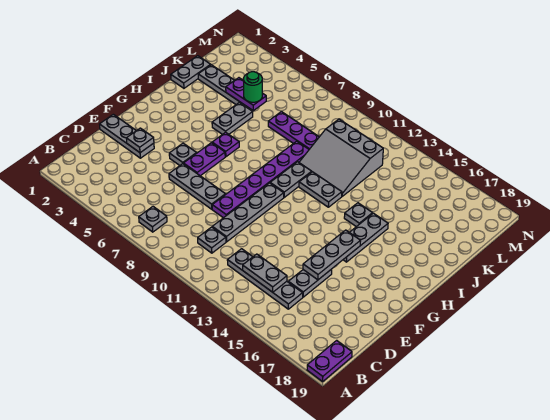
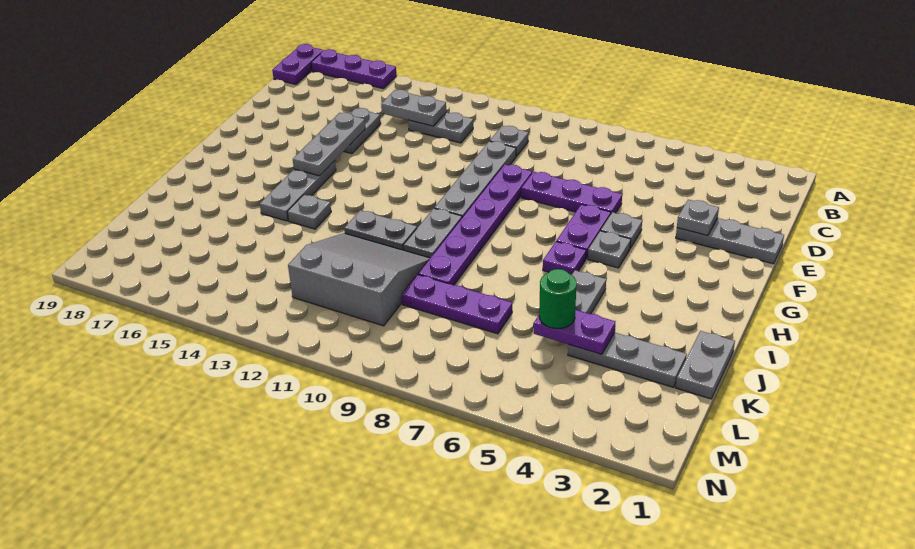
none -> purple plate A16:A18 level 1
grey plate B7 level 1 -> grey plate G5 level 1
grey plate C12:C15 level 1 -> grey plate C12:C13 level 1
grey plate E6:E8 level 1 -> purple plate E6:E8 level 1

